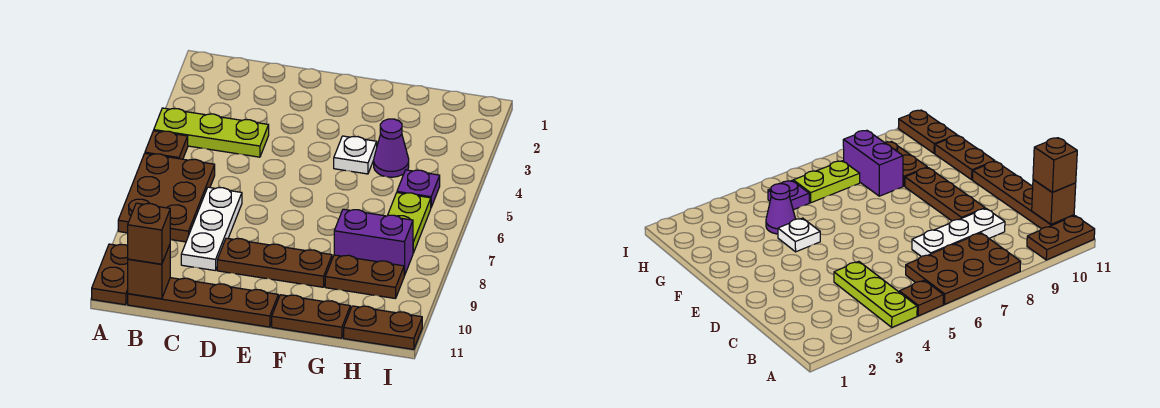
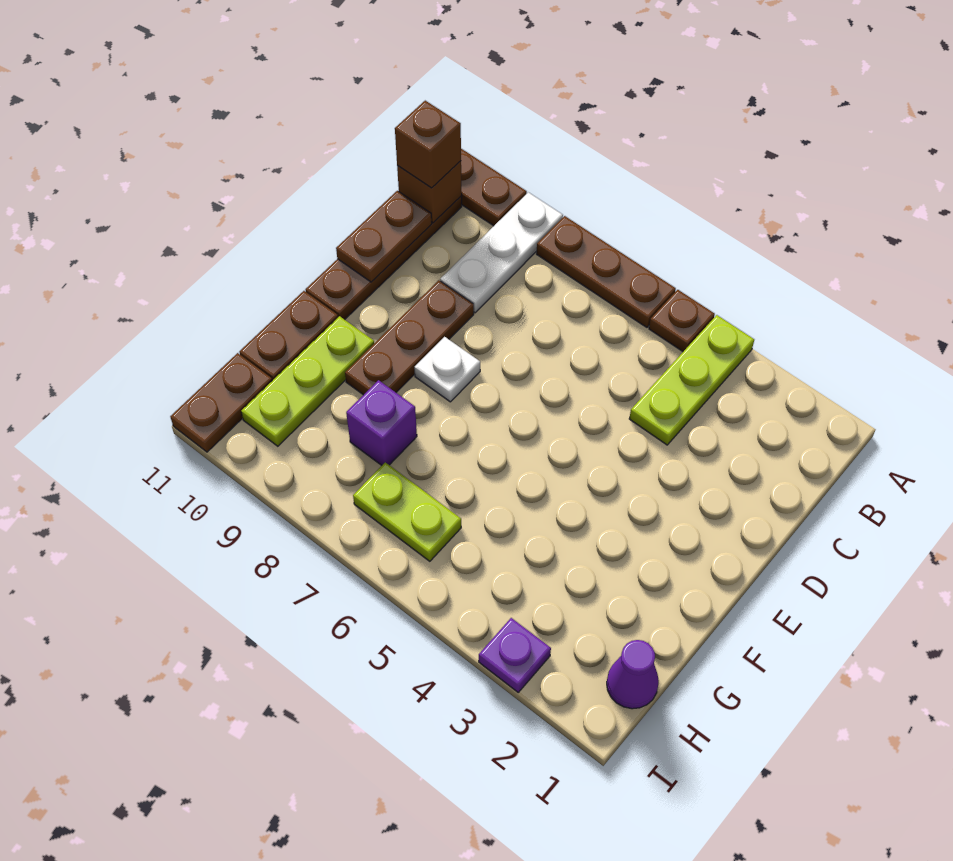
brown plate A6:B8 level 1 -> brown plate A6:A8 level 1
white plate C7:C9 level 1 -> white plate A9:C9 level 1
white plate F4 level 1 -> white plate E8 level 1
none -> lime plate F10:H10 level 1
purple cone G4 level 1 -> purple cone H1 level 1
purple brick G8:H8 level 1 -> purple brick G8 level 1
brown plate G9:H9 level 1 -> brown plate C11:D11 level 2
purple plate H5 level 1 -> purple plate I3 level 1

